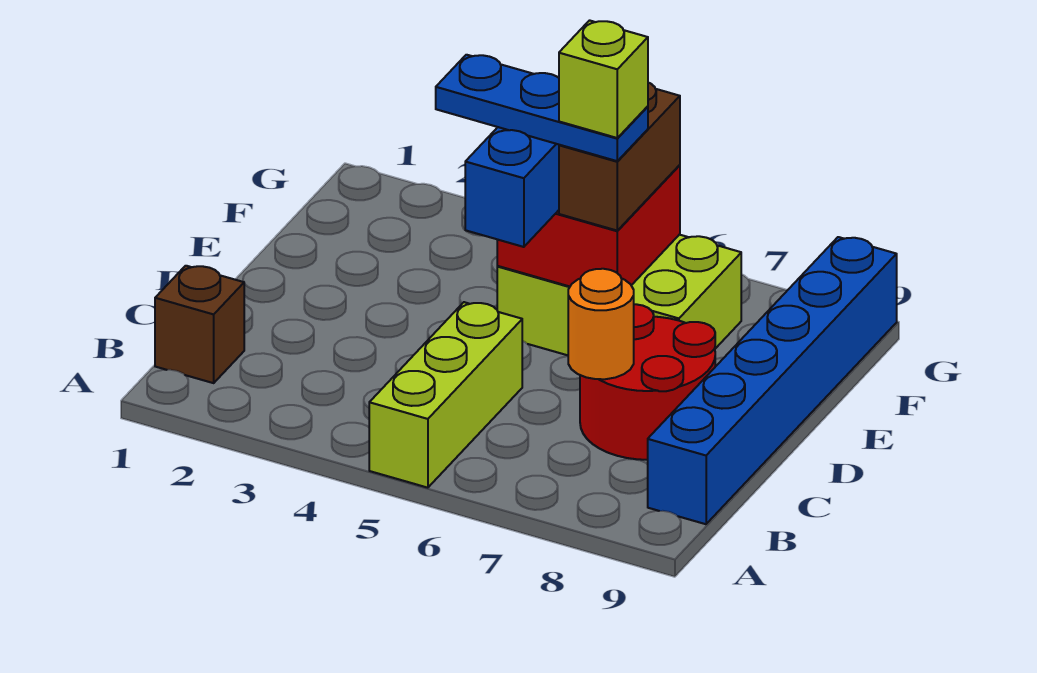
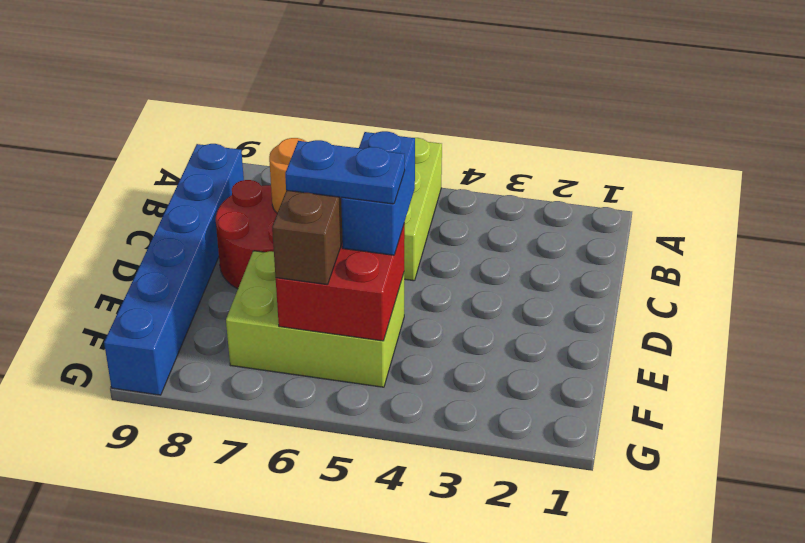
brown brick B1 level 1 -> none
blue plate E4:E6 level 4 -> blue plate E5:E6 level 4
lime brick E6 level 5 -> none

